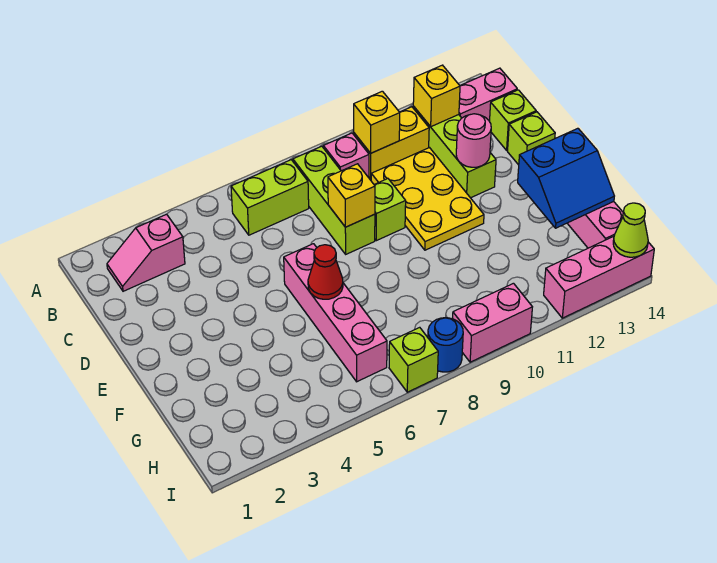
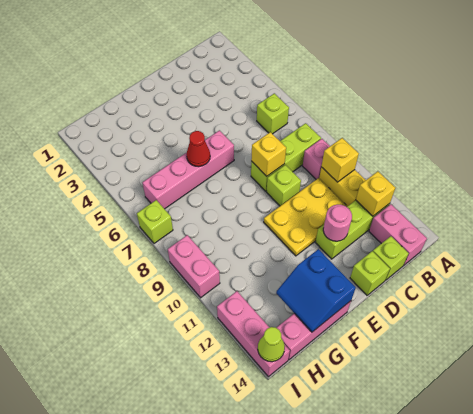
pink slope B2:B3 level 1 top 3 -> none
lime brick B6:B7 level 1 -> lime brick B6 level 1
blue round brick I8 level 1 -> none

